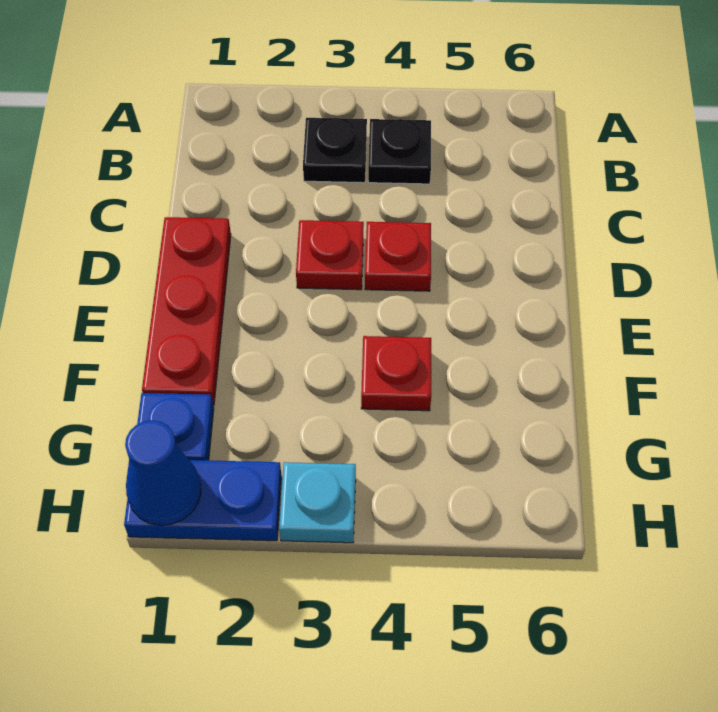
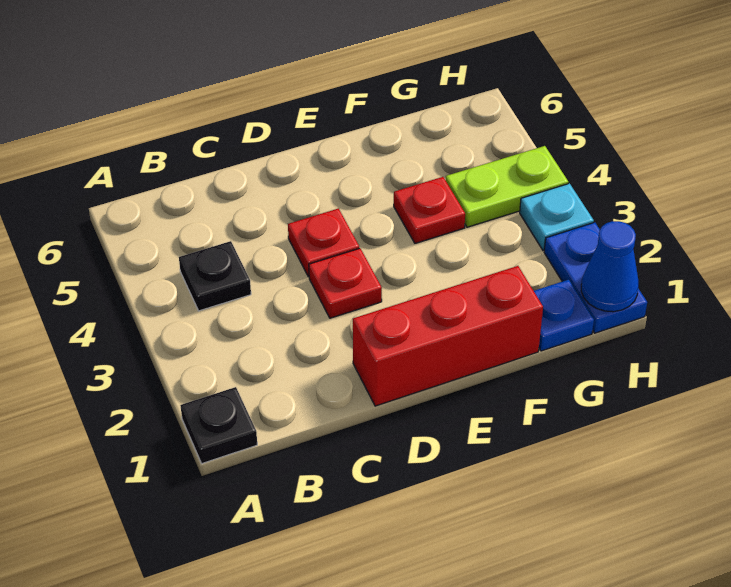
black plate B3 level 1 -> black plate A1 level 1
red plate D1:F1 level 1 -> red brick D1:F1 level 1
none -> lime plate G4:H4 level 1

